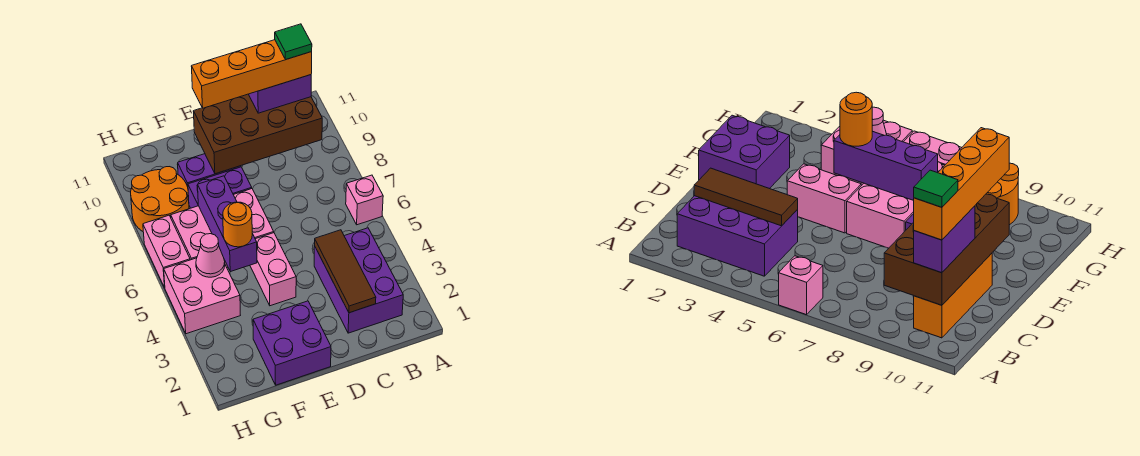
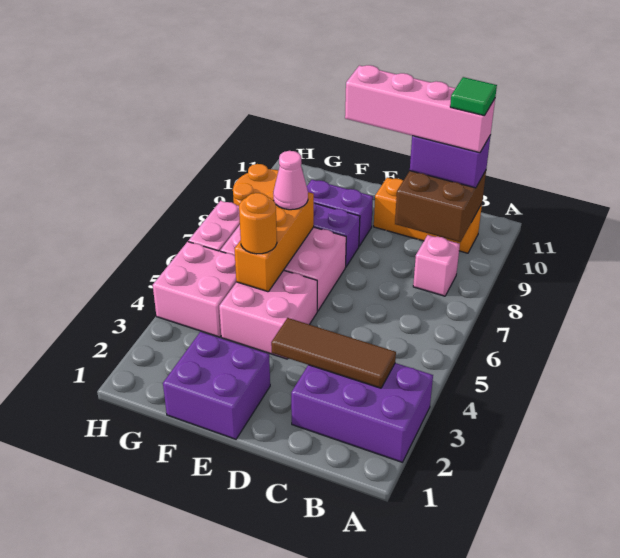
pink brick A6 level 1 -> pink brick B8 level 1
purple brick B2:C4 level 1 -> purple brick A2:C3 level 1
brown brick B9:E10 level 2 -> brown brick B9:C10 level 2
orange brick B10:E10 level 4 -> pink brick B10:E10 level 4
brown tile C2:C4 level 2 -> brown tile B3:D3 level 2
pink brick E4:E5 level 1 -> pink brick E4:F5 level 1
purple brick F5:F7 level 2 -> orange brick F5:F7 level 2
pink cone G5 level 2 -> pink cone F7 level 3

